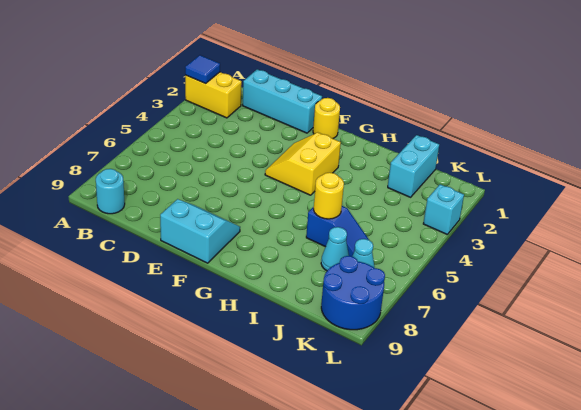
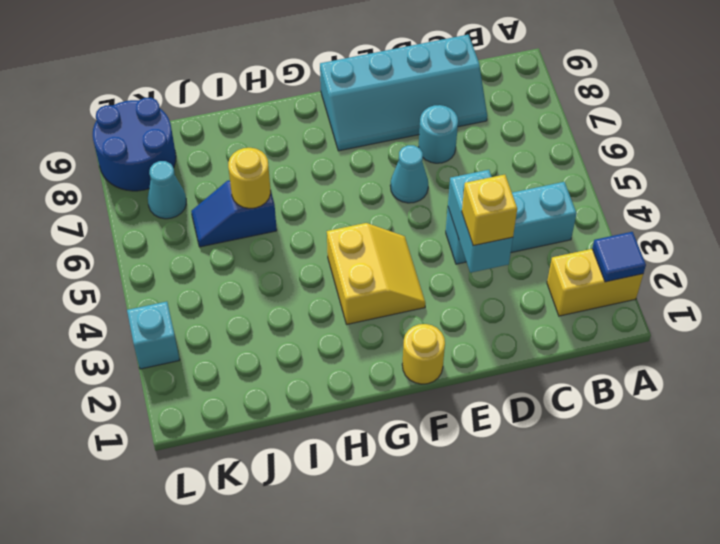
cyan round brick B9 level 1 -> cyan round brick D7 level 1
cyan brick C1:E1 level 1 -> cyan brick B4:D4 level 1
none -> yellow brick D3 level 3
cyan slope E8:F9 level 1 top 9 -> cyan slope C8:F9 level 1 top 9
cyan brick J1:J2 level 1 -> cyan brick D3:D4 level 2
cyan cone J7 level 1 -> cyan cone E6 level 1

